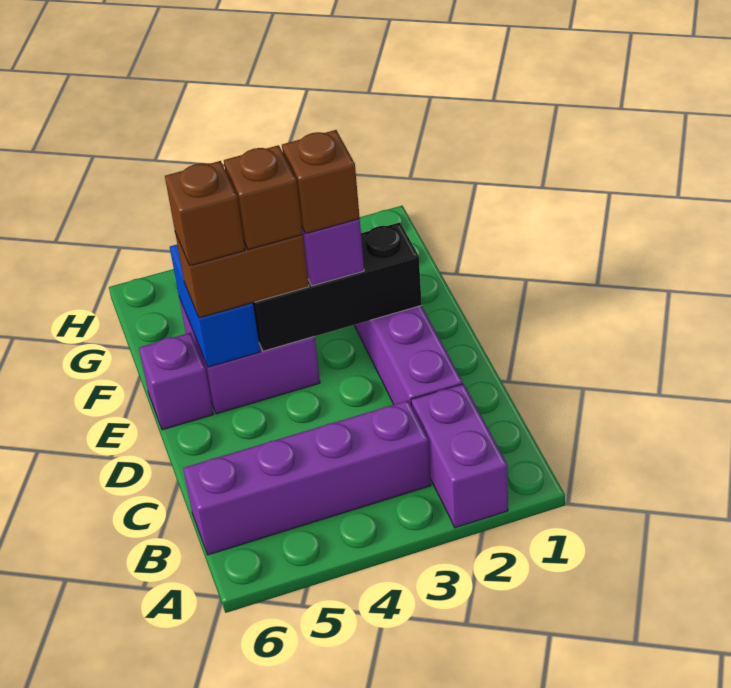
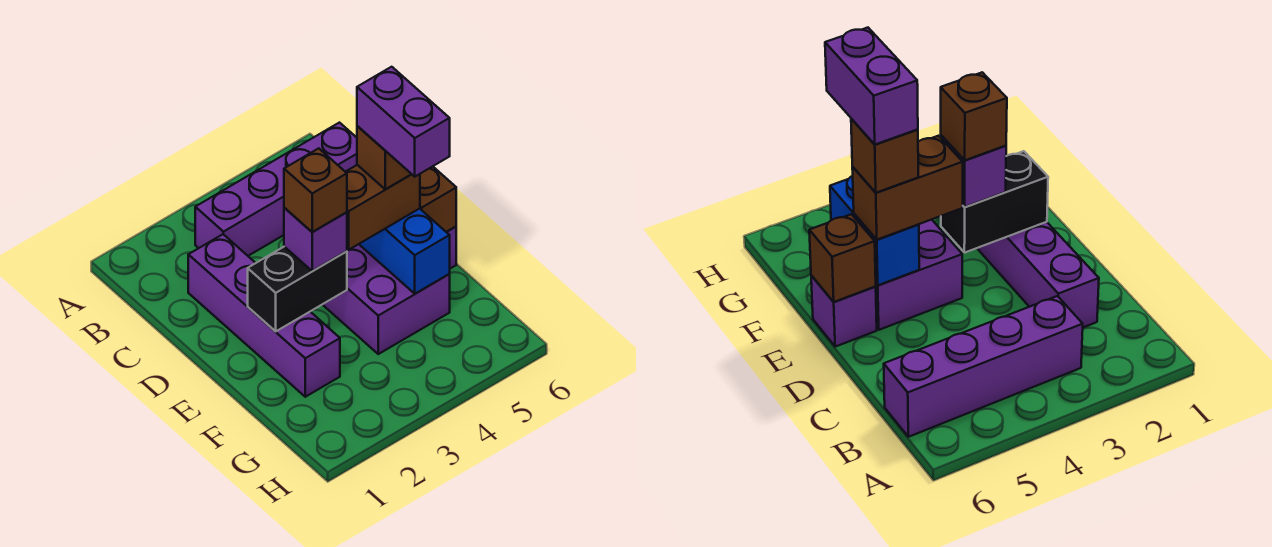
purple brick A2:B2 level 1 -> purple brick E5:F5 level 5
black brick E2:E4 level 2 -> black brick E2:E3 level 2
brown brick E4 level 4 -> brown brick E6 level 2

